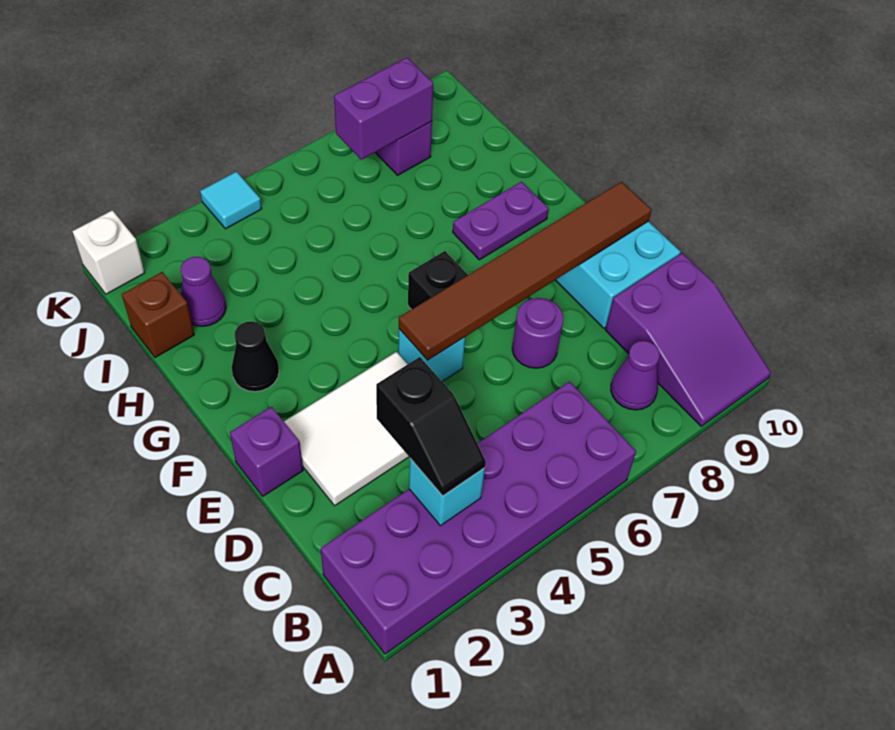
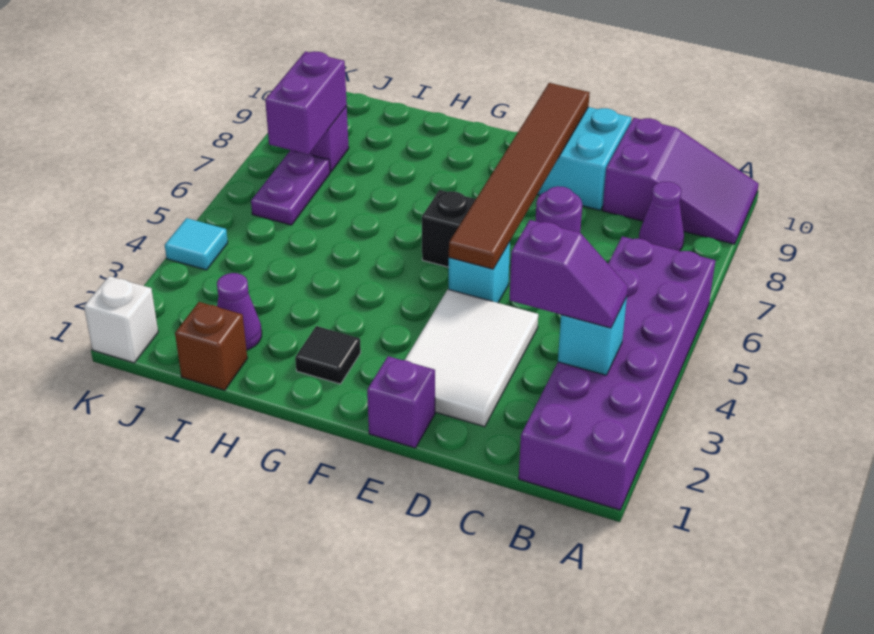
black slope B3:C3 level 3 top C -> purple slope B3:C3 level 3 top C
black cone G2 level 1 -> black tile G2 level 1
purple plate G8:G9 level 1 -> purple plate J6:J7 level 1

